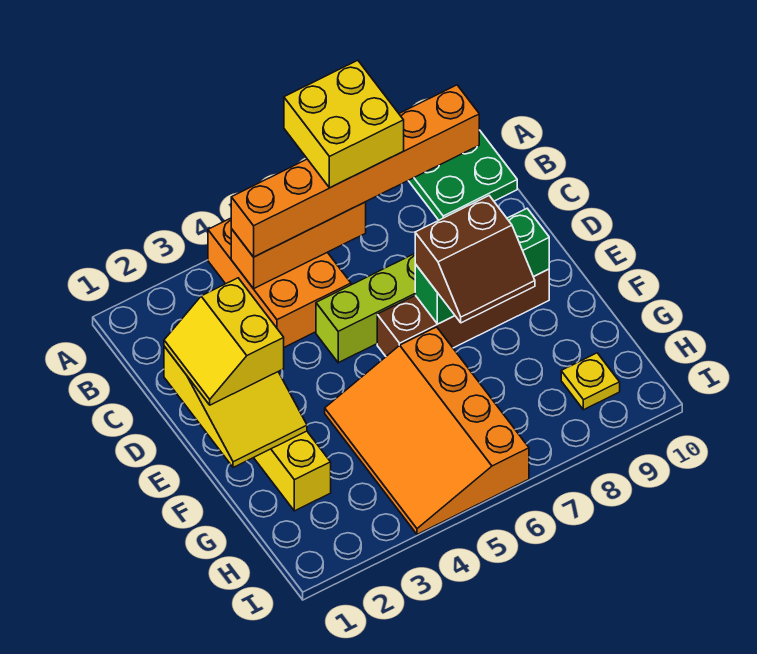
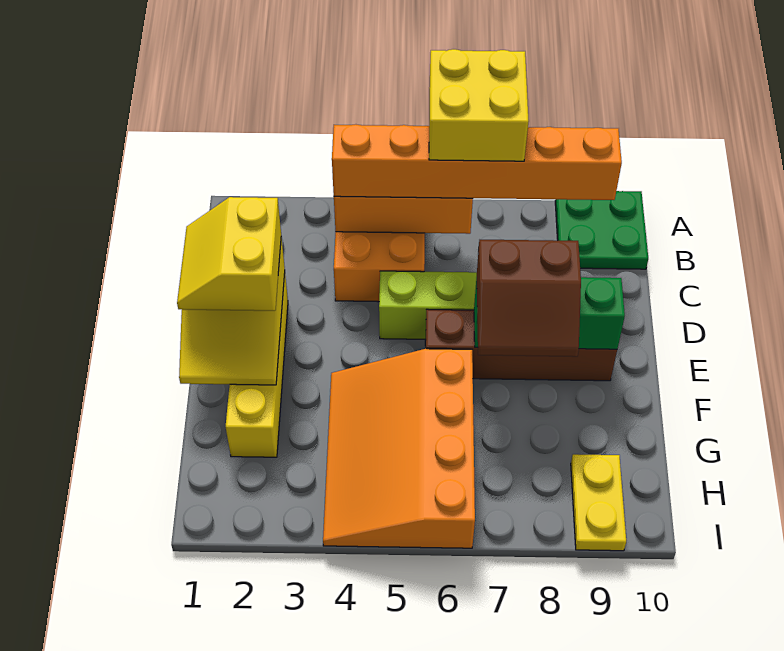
yellow plate H9 level 1 -> yellow plate H9:I9 level 1

